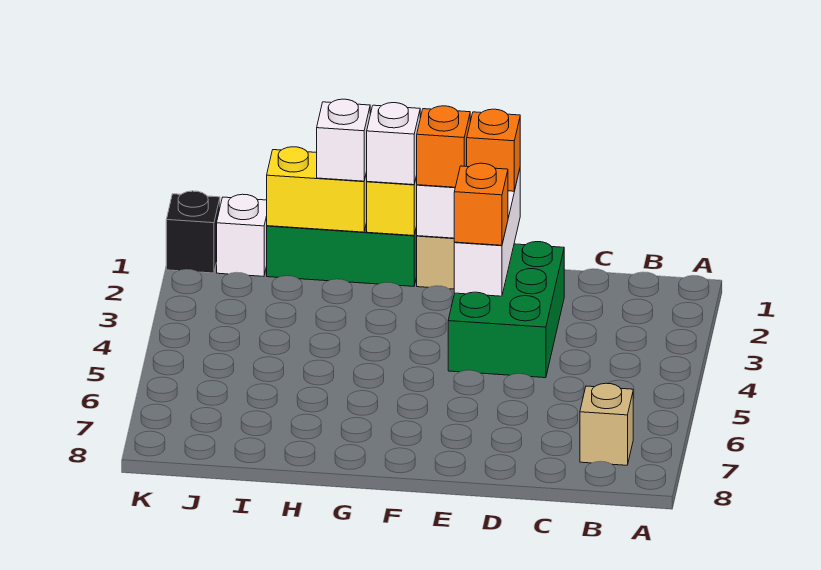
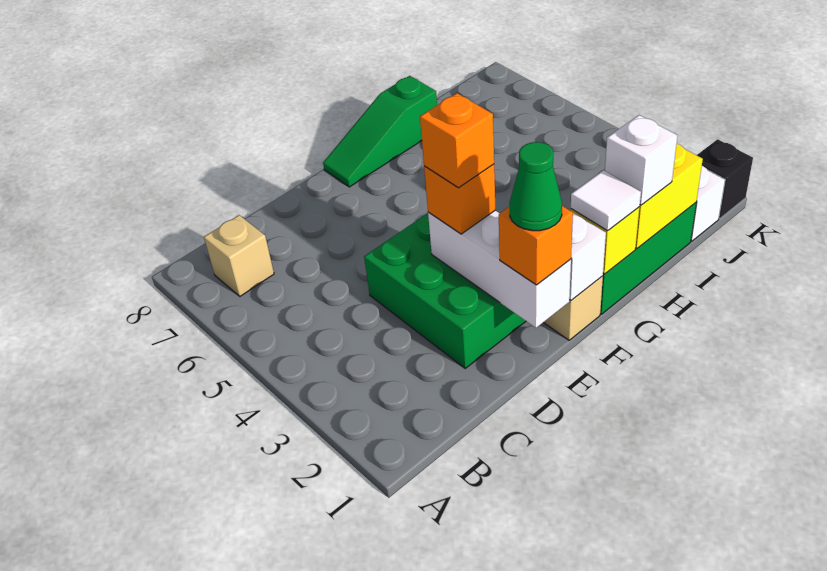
none -> green cone E1 level 4
orange brick F1 level 3 -> orange brick E3 level 4
none -> green slope F8:H8 level 1 top H
white brick G1 level 3 -> white tile G1 level 3

